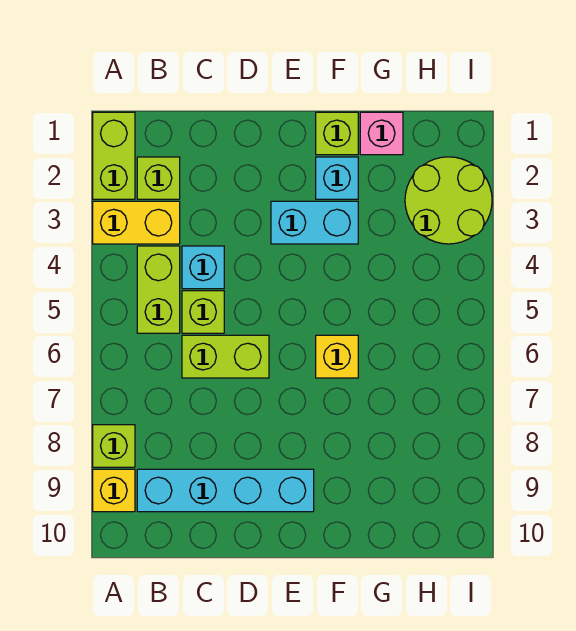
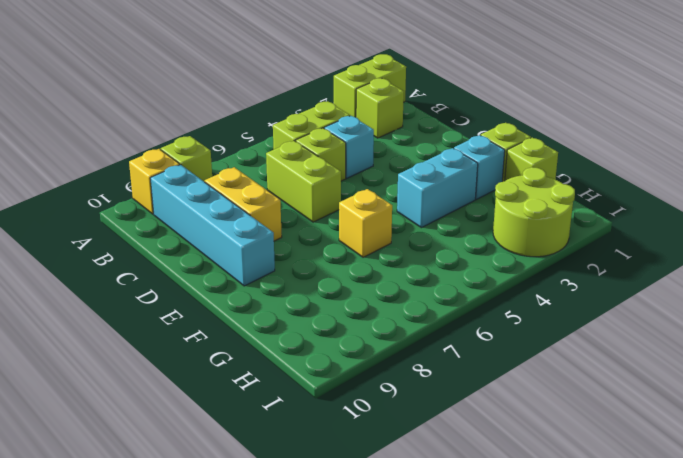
yellow brick A3:B3 level 1 -> yellow brick C8:D8 level 1
cyan brick E3:F3 level 1 -> cyan brick F3:F4 level 1
pink brick G1 level 1 -> lime brick G1 level 1

